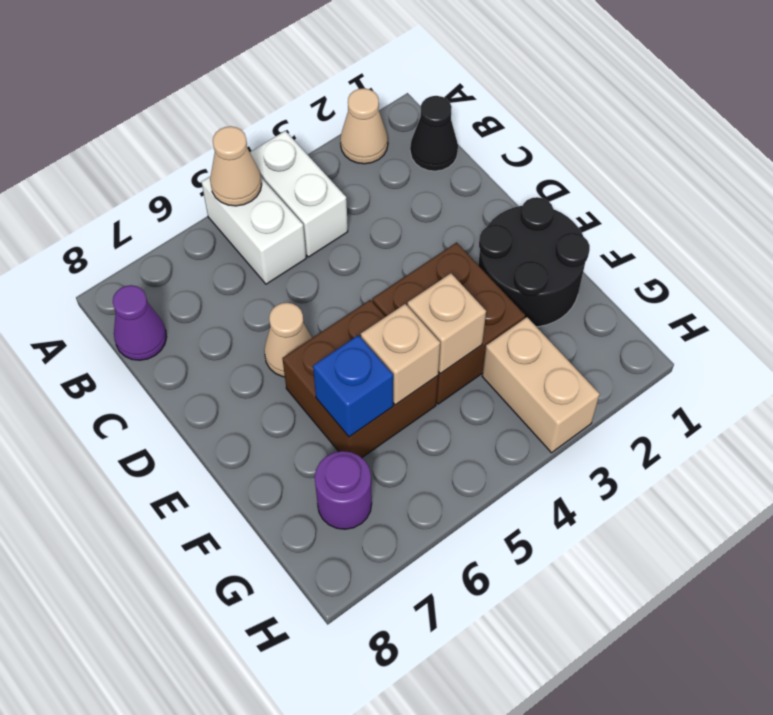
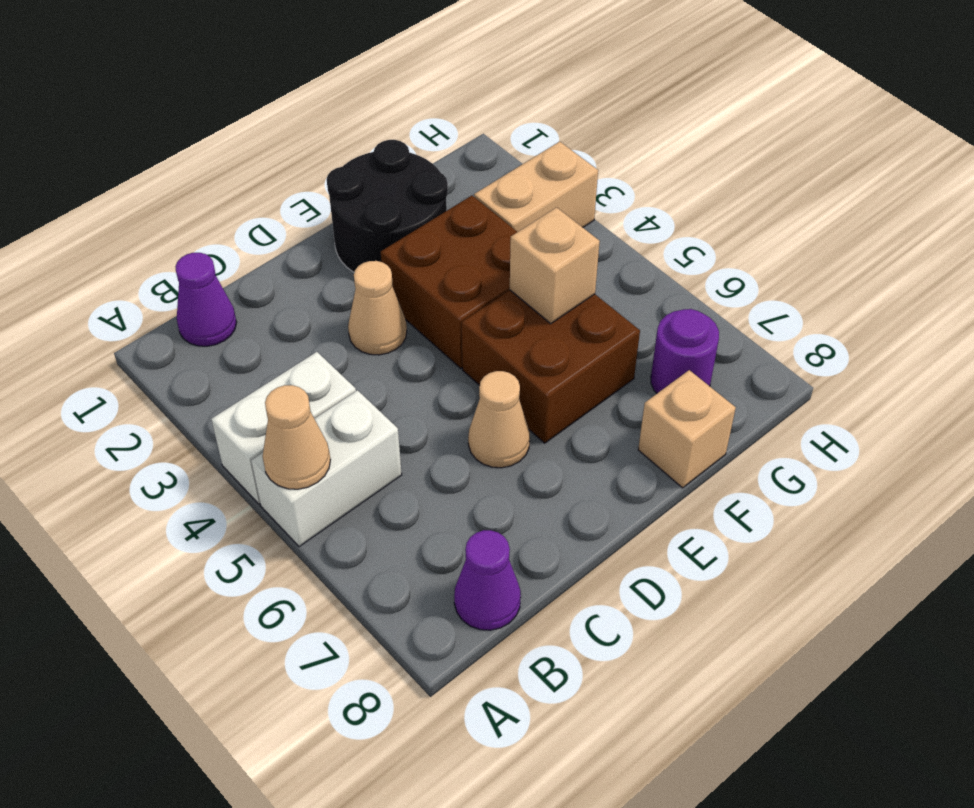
tan cone A2 level 1 -> tan cone D3 level 1
black cone B1 level 1 -> purple cone B1 level 1
tan brick F4 level 2 -> tan brick F8 level 1
blue brick F6 level 2 -> none

